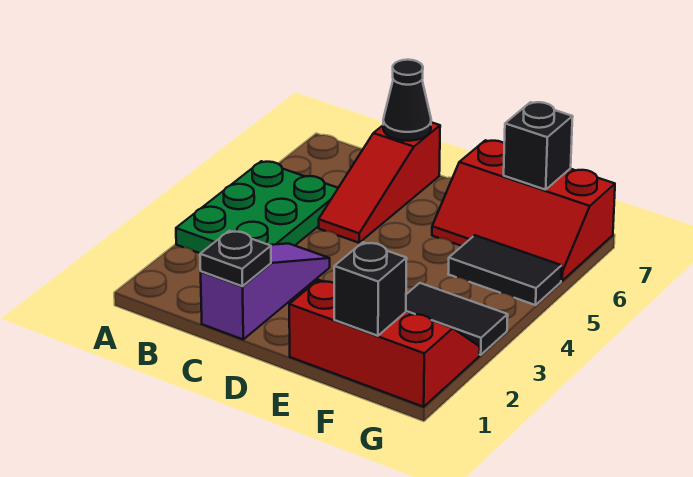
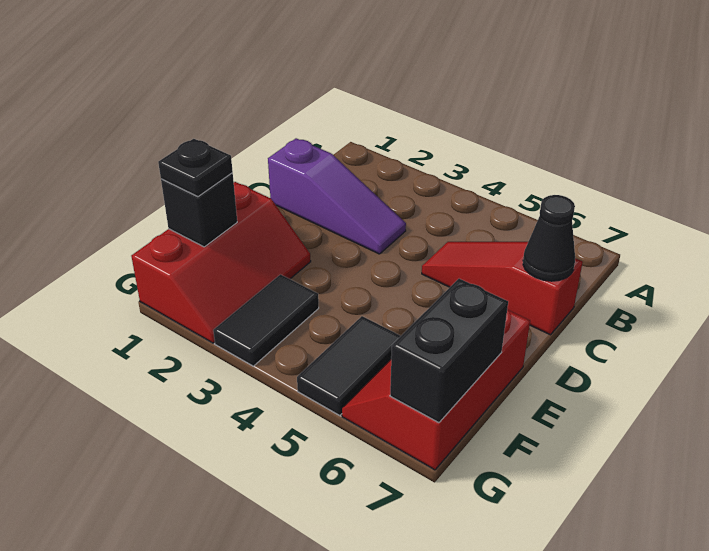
green plate A3:B5 level 1 -> none
black plate C1 level 2 -> black plate F1 level 3
black brick F7 level 2 -> black brick F7:G7 level 2

